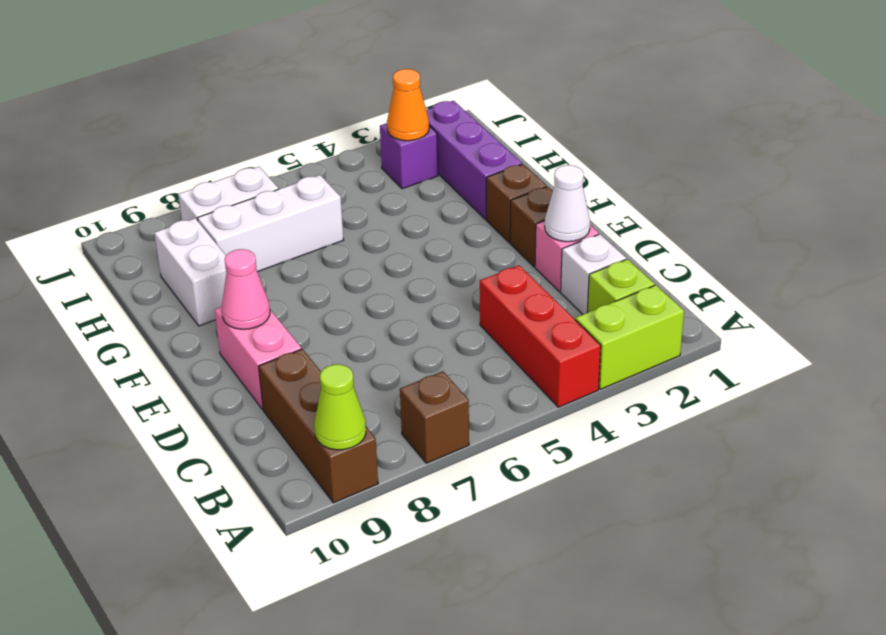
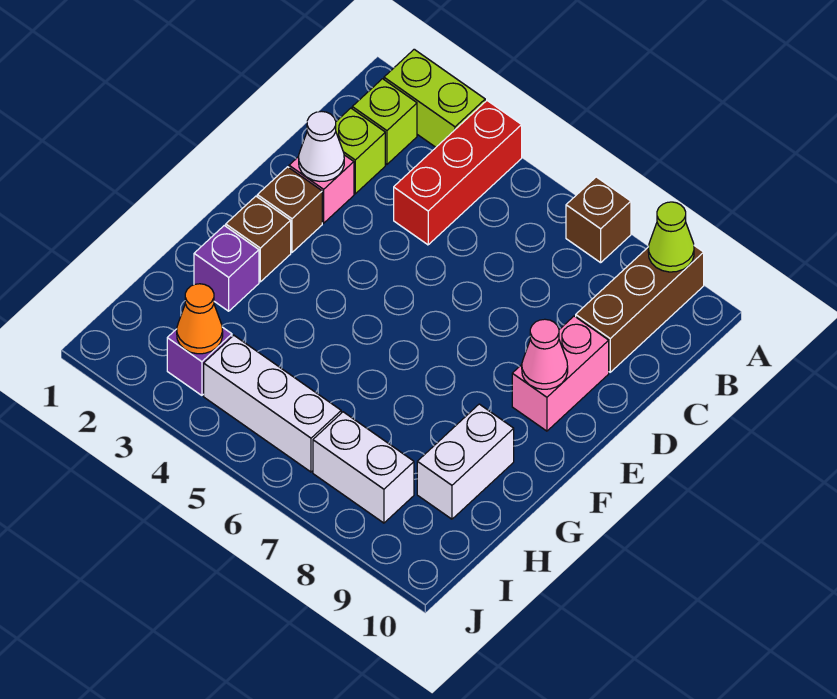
white brick C2 level 1 -> lime brick C2 level 1
purple brick G2:I2 level 1 -> purple brick G2 level 1
white brick H6:H8 level 1 -> white brick I4:I6 level 1

